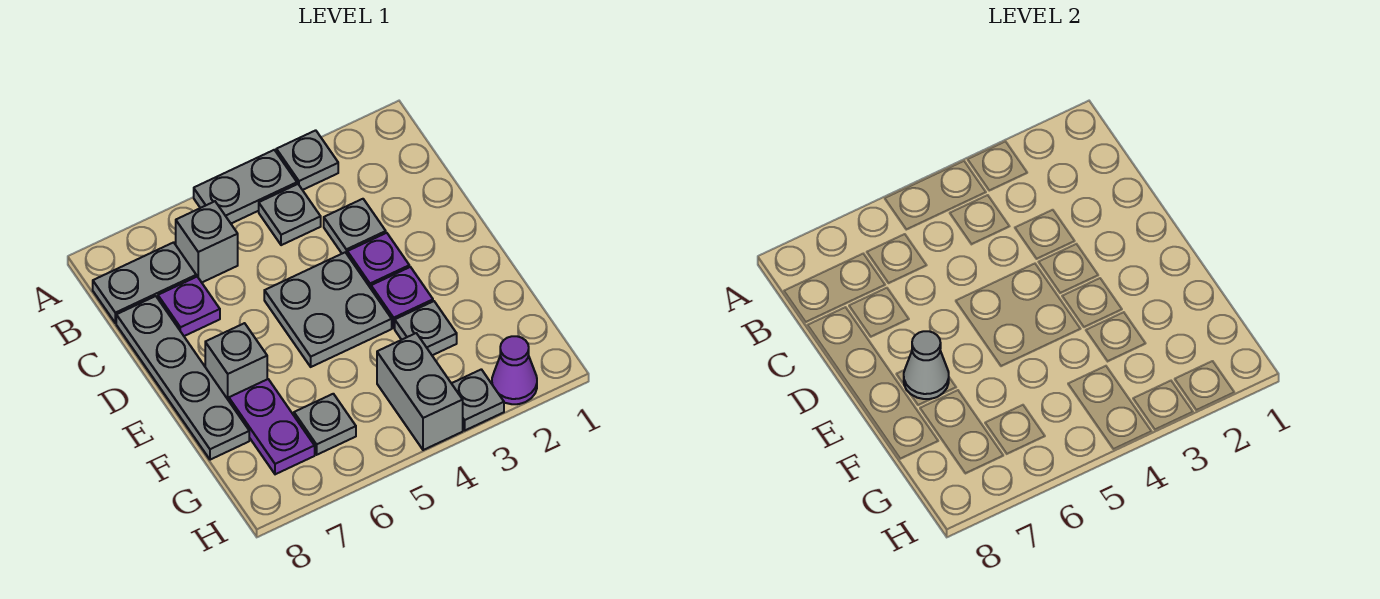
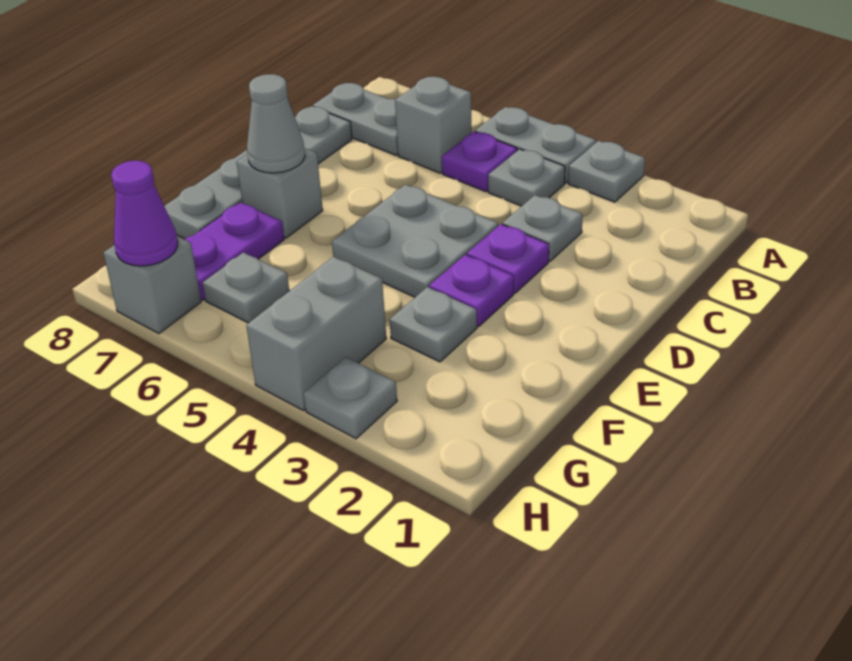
purple plate C7 level 1 -> purple plate B5 level 1
purple cone H2 level 1 -> purple cone H7 level 2
none -> grey brick H7 level 1

